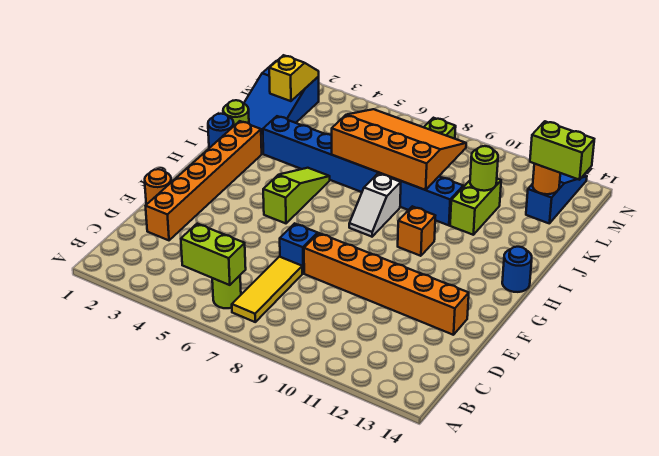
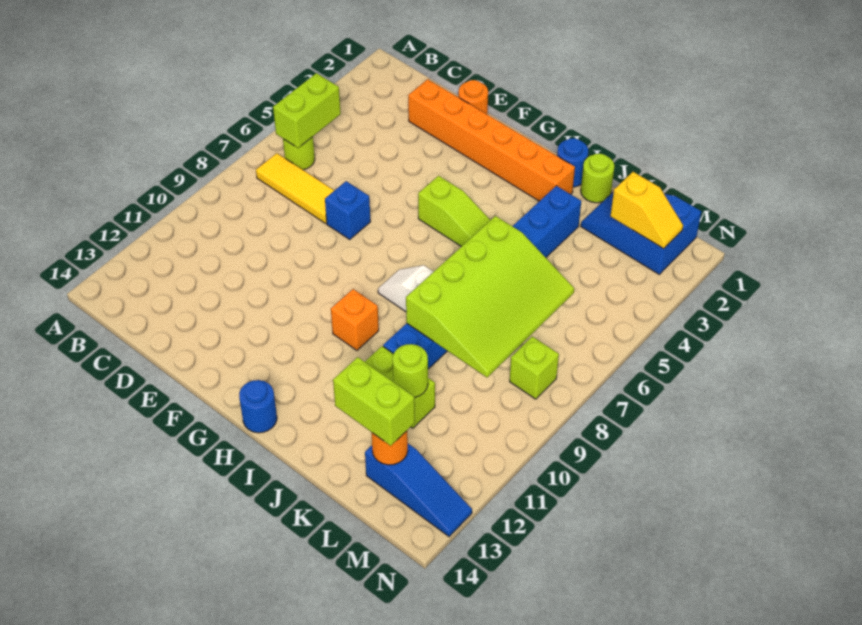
orange brick E8:E13 level 1 -> none
orange slope J6:L9 level 2 top J -> lime slope J6:L9 level 2 top J
lime brick L13:L14 level 3 -> lime brick K13:L13 level 3

